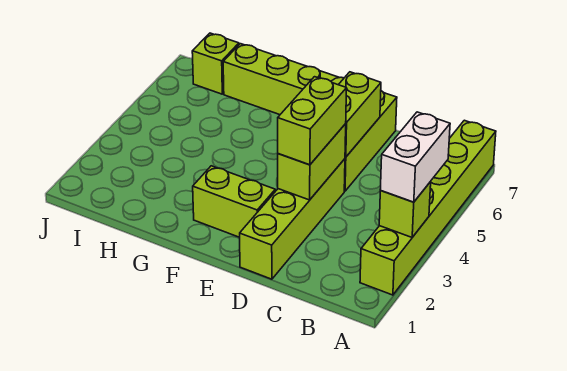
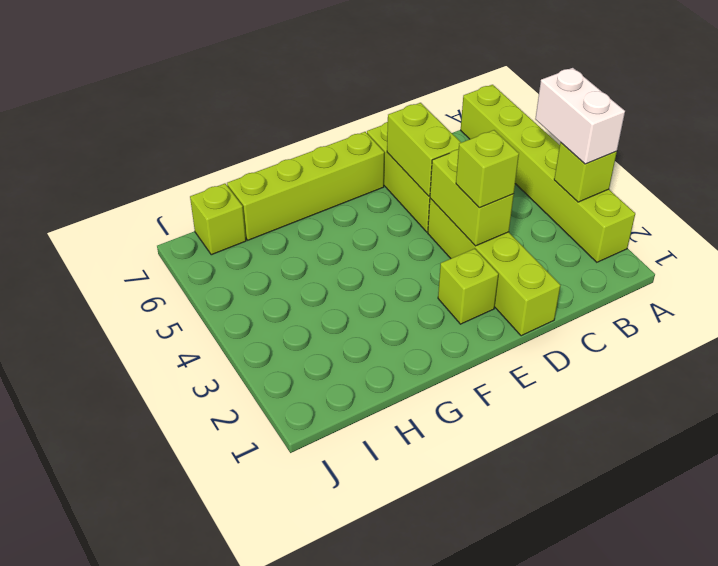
lime brick D3:D4 level 3 -> lime brick D3 level 3
lime brick E2:F2 level 1 -> lime brick E2 level 1

